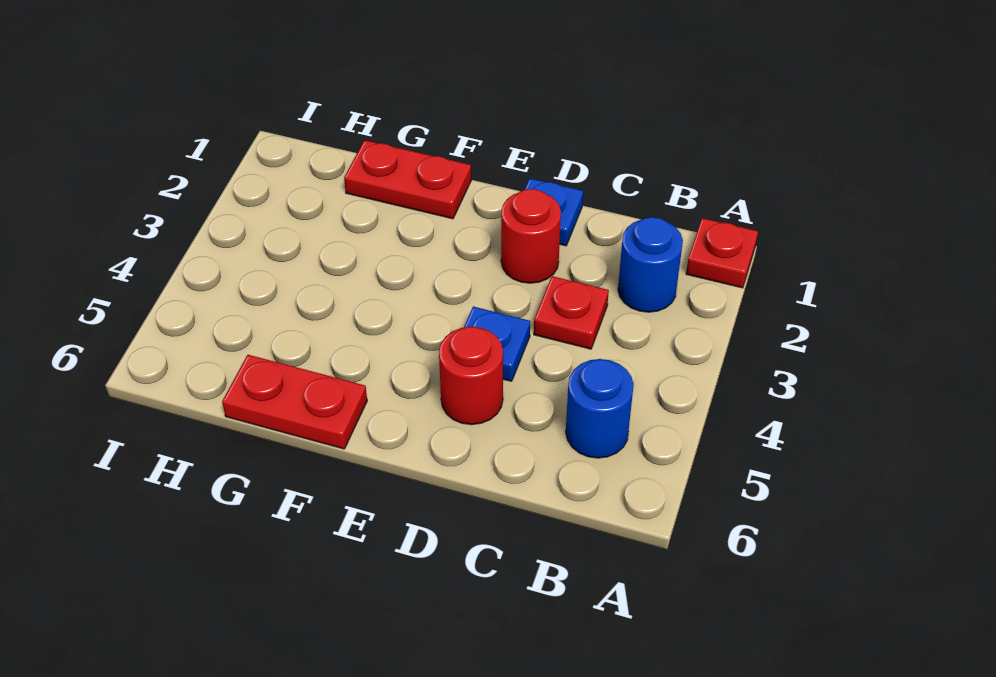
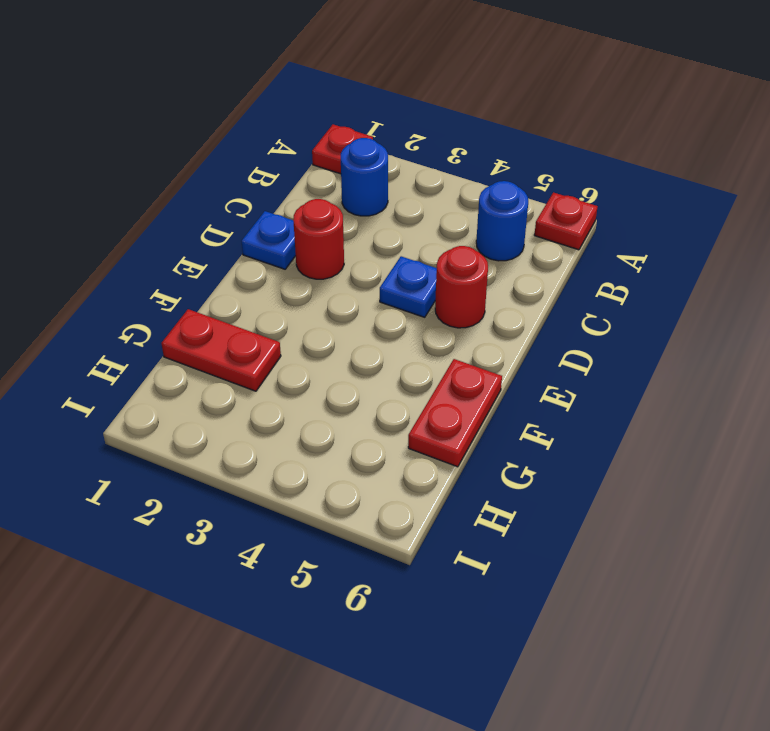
red plate C3 level 1 -> red plate A6 level 1
red plate F1:G1 level 1 -> red plate G1:G2 level 1

